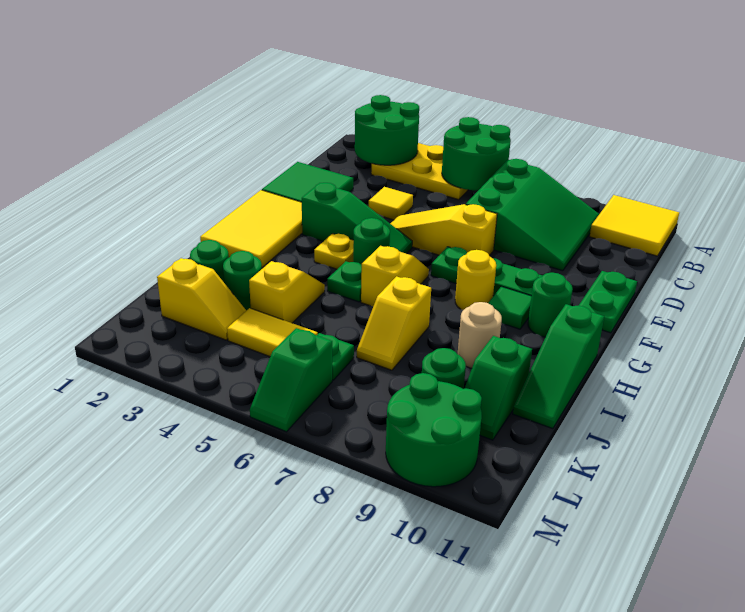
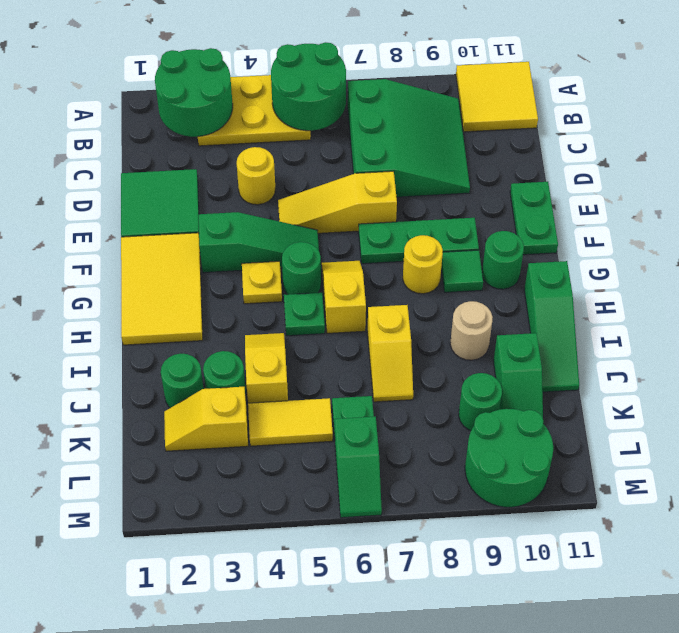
yellow tile D4 level 1 -> yellow round brick D4 level 1
yellow slope K2:K3 level 1 top 2 -> yellow slope K2:K3 level 1 top 3

